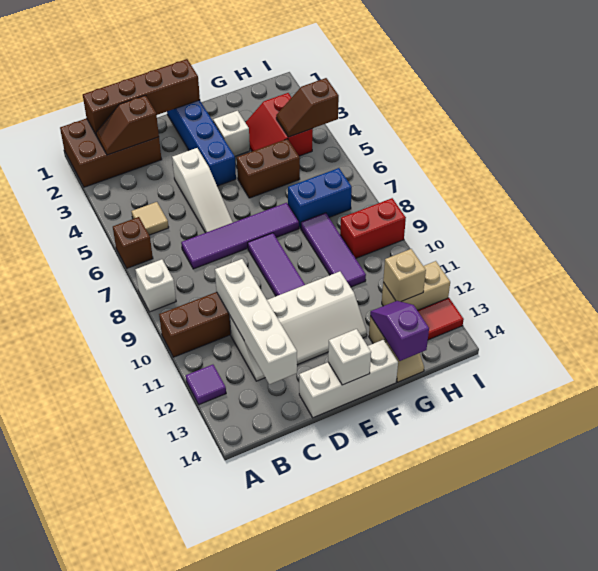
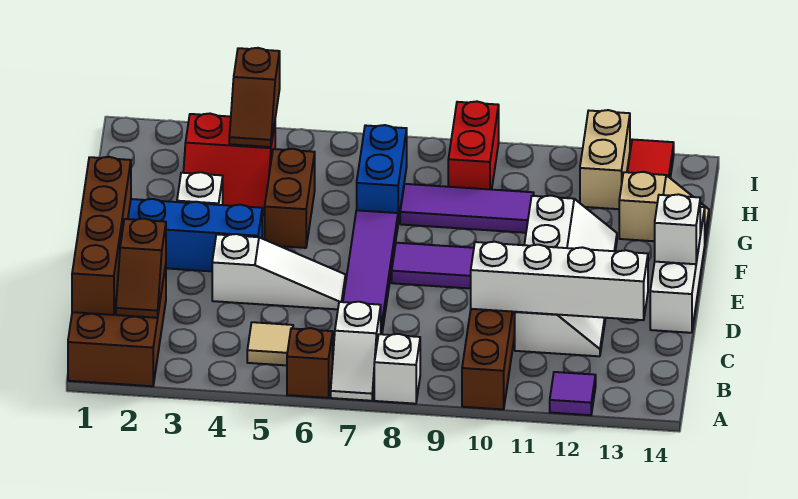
none -> white slope A7:B7 level 1 top B
purple slope G13:G14 level 2 top 14 -> none
tan brick H12 level 2 -> none

